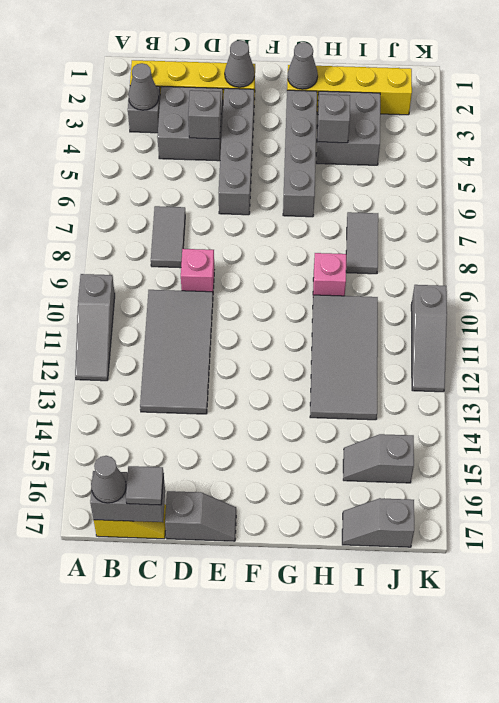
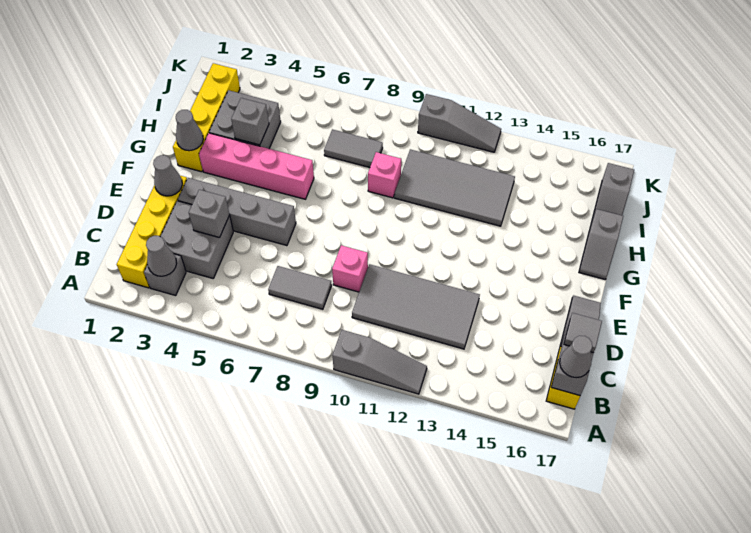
grey brick G3:G6 level 1 -> pink brick G3:G6 level 1
grey slope I15:J15 level 1 top J -> grey slope G17:H17 level 1 top H

